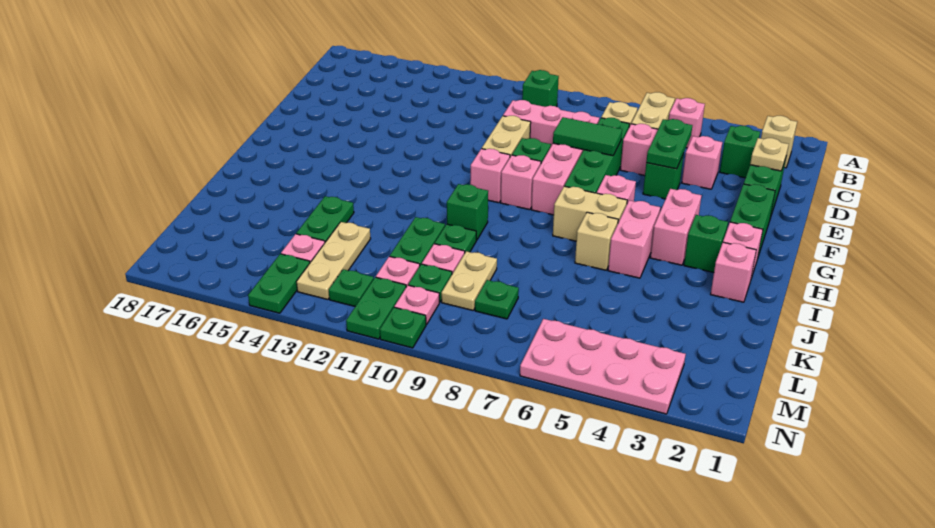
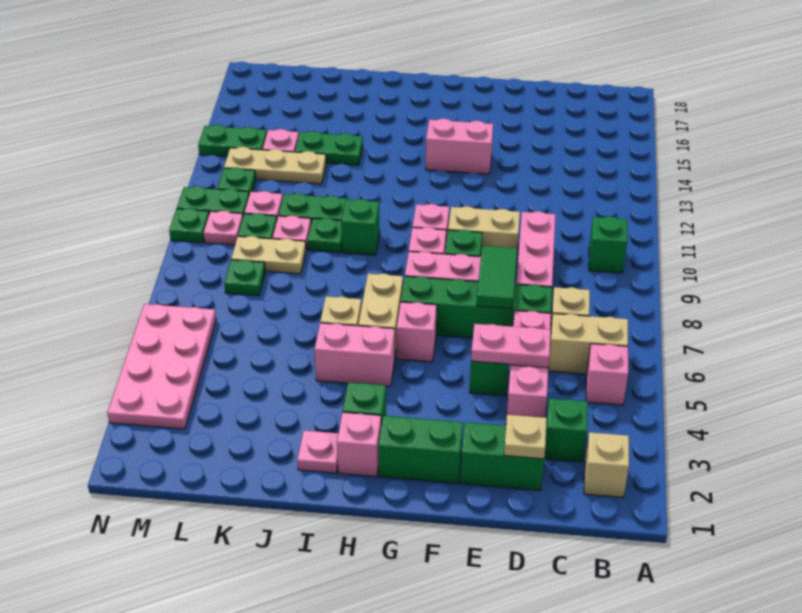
green plate D5:E5 level 2 -> pink plate D5:E5 level 2
pink brick G4:H4 level 1 -> pink brick F14:G14 level 1
pink brick I2 level 1 -> pink plate I2 level 1

